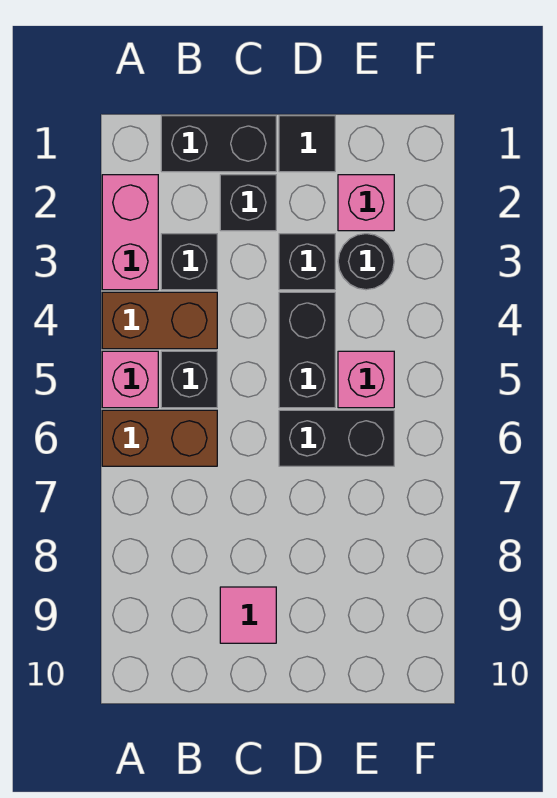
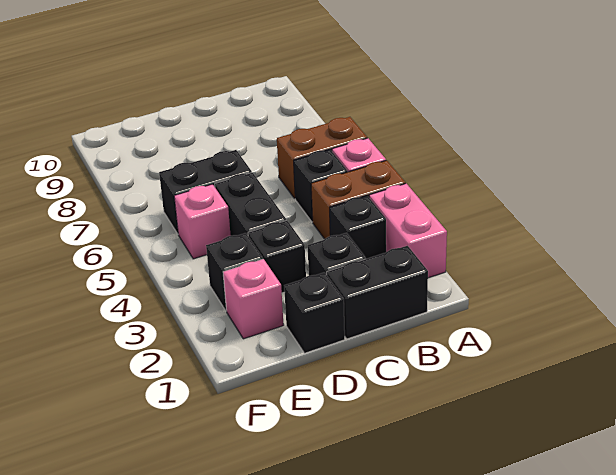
pink tile C9 level 1 -> none
black tile D1 level 1 -> black brick D1 level 1
black round brick E3 level 1 -> black brick E3 level 1

